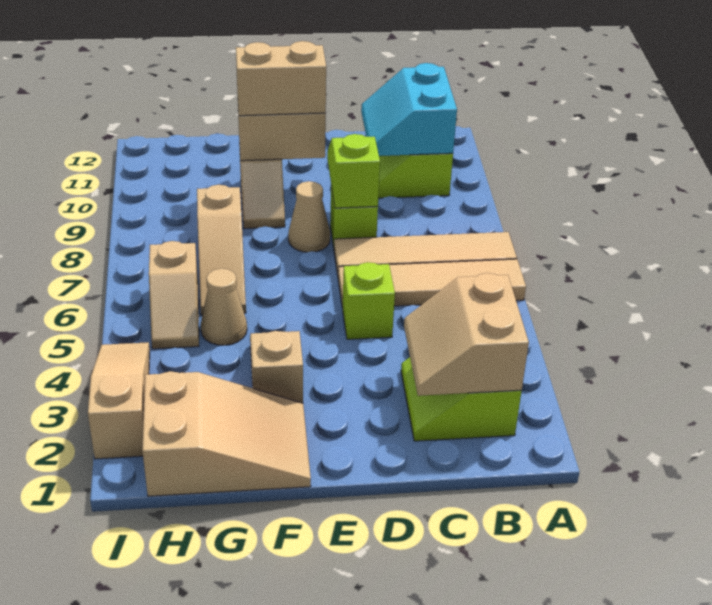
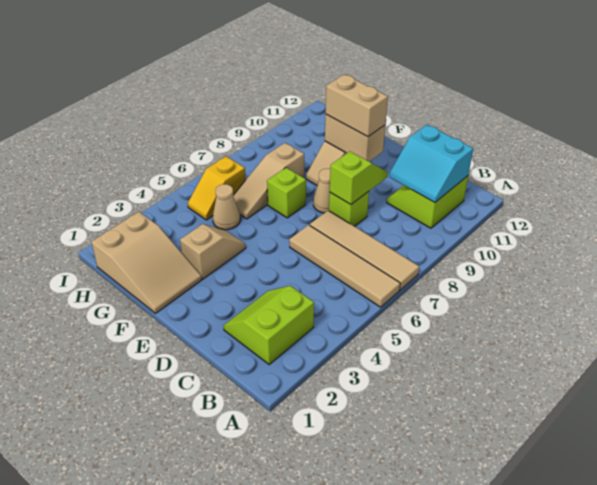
tan slope B2:C3 level 2 top B -> none
cyan slope B10:C11 level 2 top B -> cyan slope B10:C11 level 2 top 11
lime brick D5 level 1 -> lime brick F7 level 1
tan slope H5:H6 level 1 top 6 -> yellow slope H5:H6 level 1 top 6
tan slope I2:I4 level 1 top 2 -> none

